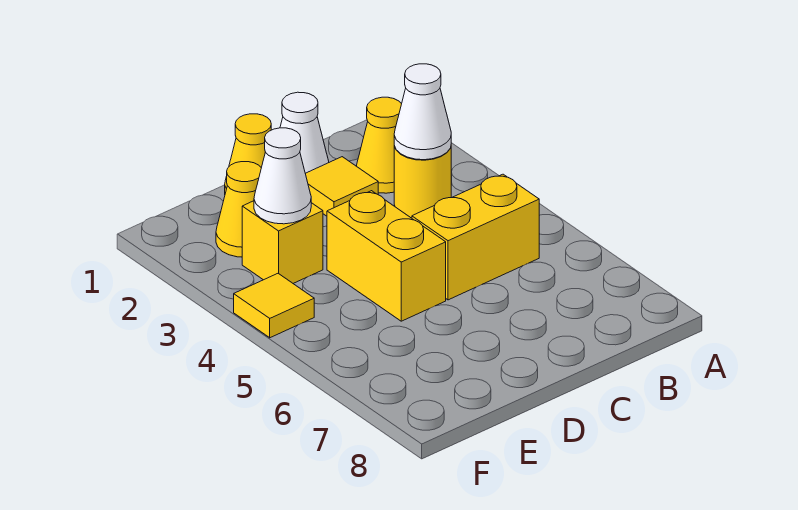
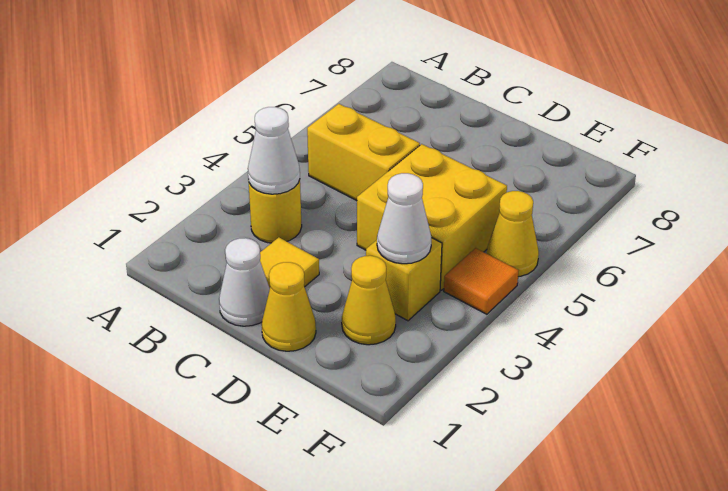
yellow cone B2 level 1 -> yellow cone F5 level 1
yellow brick D4:D5 level 1 -> yellow brick D4:E5 level 1
yellow tile F4 level 1 -> orange tile F4 level 1

